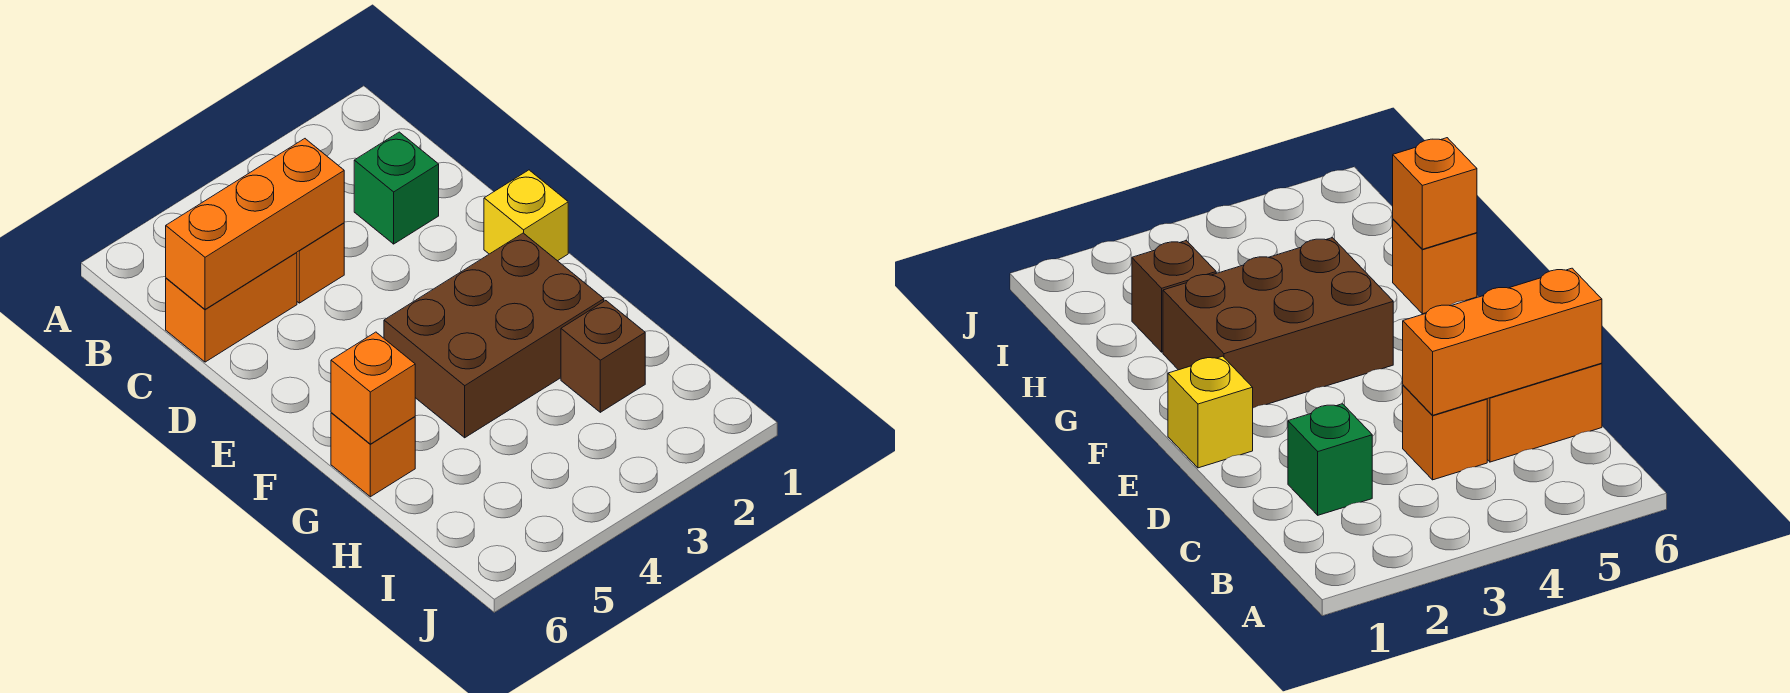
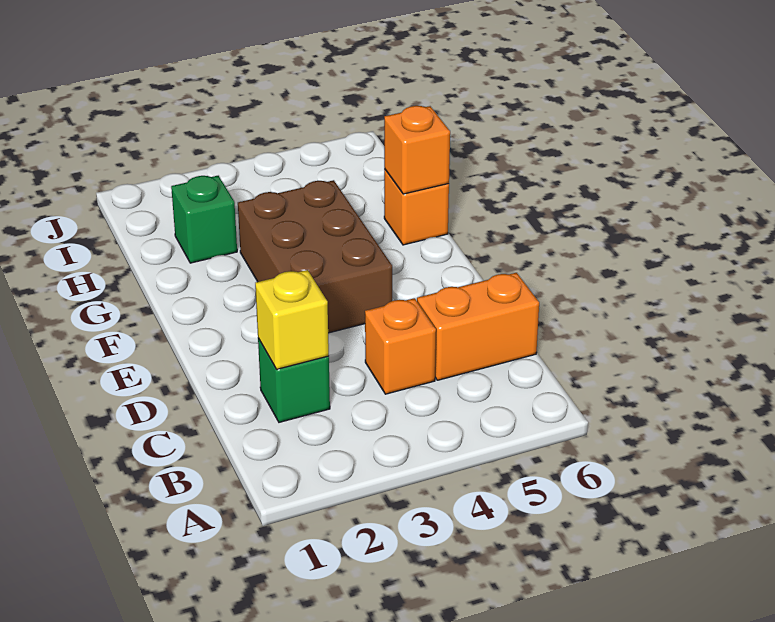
orange brick C4:C6 level 2 -> none
yellow brick E1 level 1 -> yellow brick C2 level 2
brown brick F2:G4 level 1 -> brown brick E3:G4 level 1
brown brick H2 level 1 -> green brick H2 level 1

